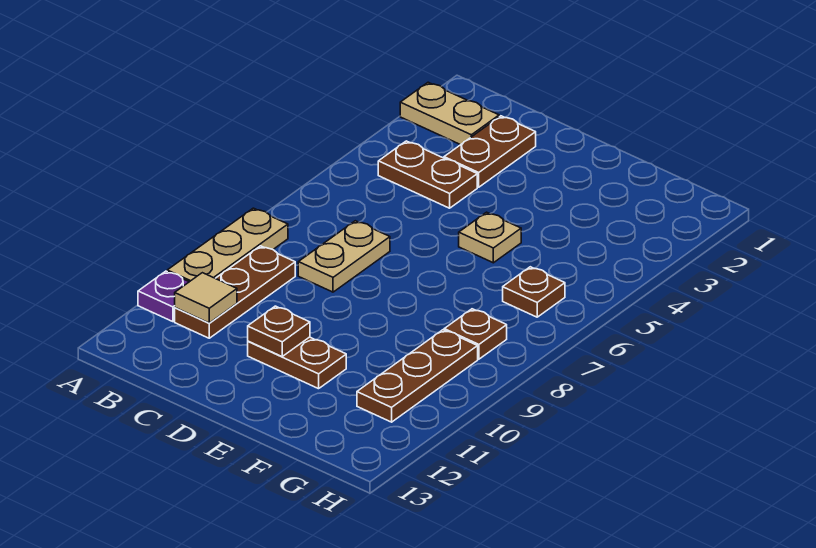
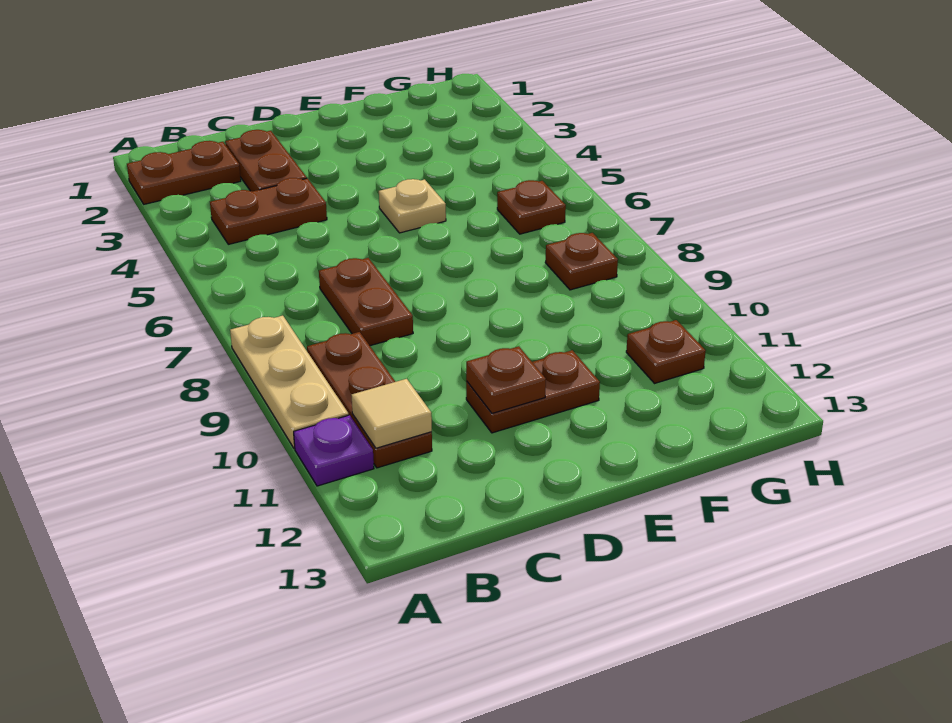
tan plate A2:B2 level 1 -> brown plate A2:B2 level 1
tan plate C7:C8 level 1 -> brown plate C7:C8 level 1
brown plate G9:G11 level 1 -> brown plate G11 level 1

